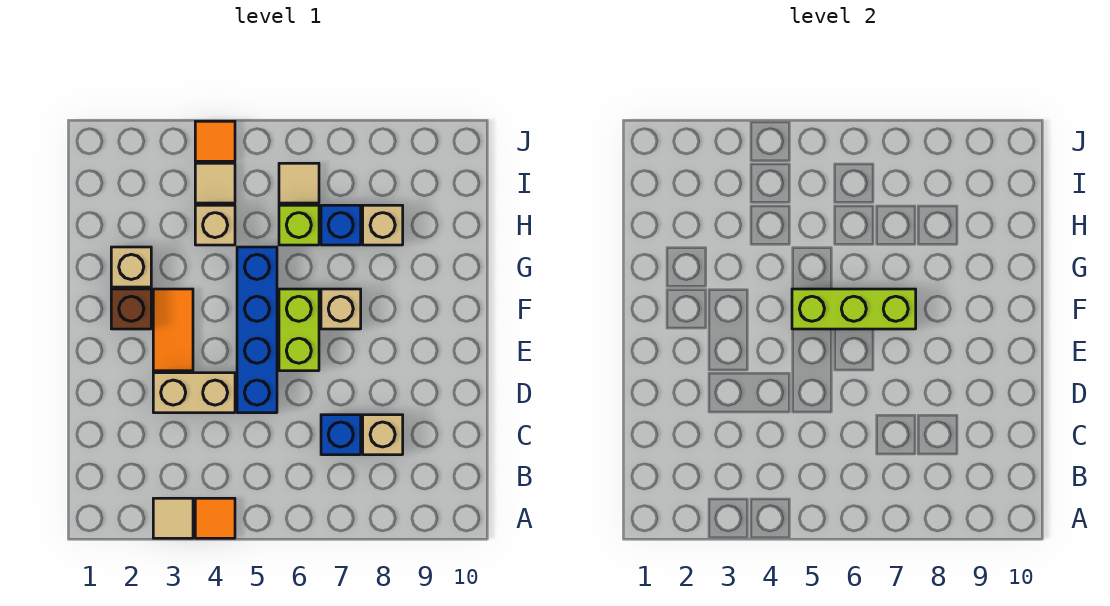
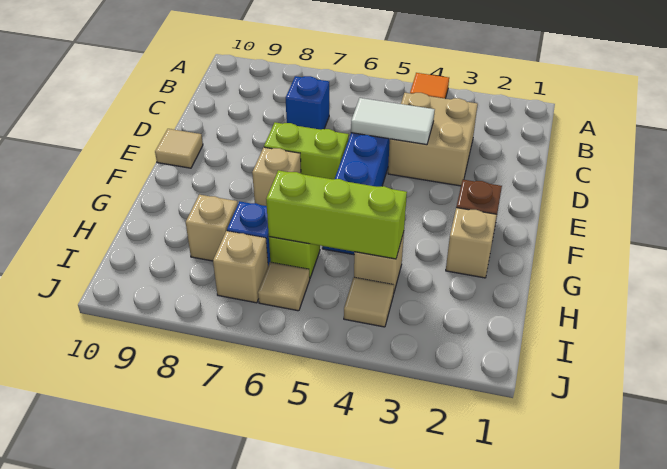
tan tile A3 level 1 -> tan tile E10 level 1
tan brick C8 level 1 -> tan brick I7 level 1
tan brick D3:D4 level 1 -> tan brick C3:D4 level 1
none -> white tile D4:D5 level 2
orange tile E3:F3 level 1 -> none
lime brick E6:F6 level 1 -> lime brick E6:E7 level 1
lime brick F5:F7 level 2 -> lime brick H4:H6 level 2
orange tile J4 level 1 -> none

